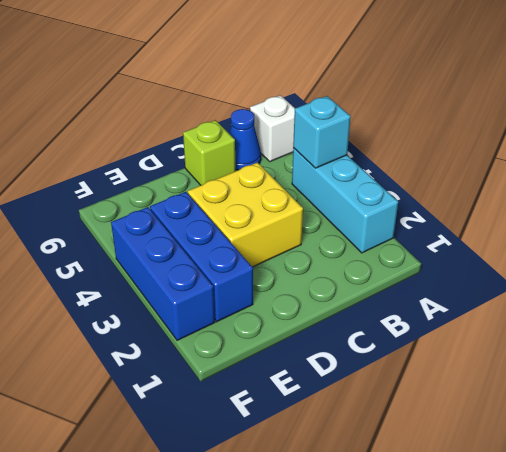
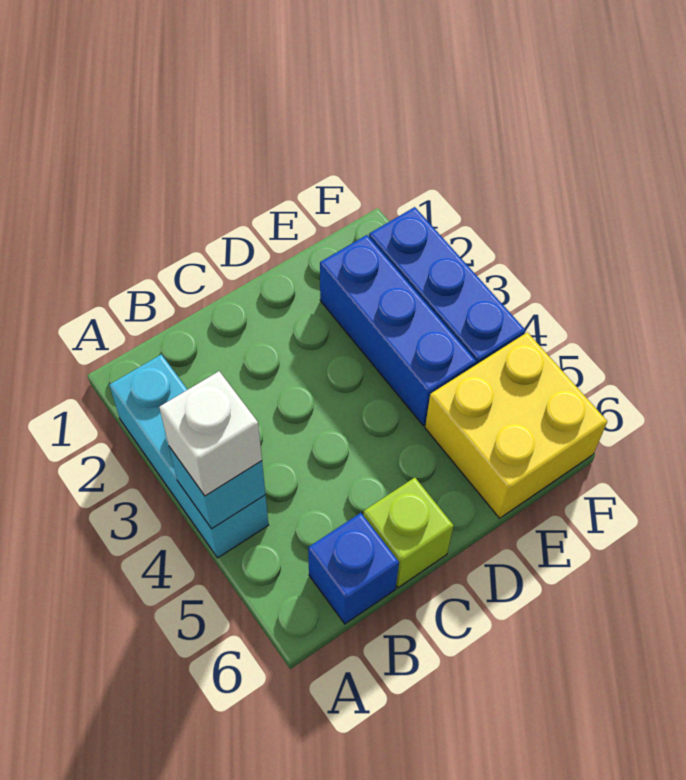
white brick A6 level 1 -> white brick A4 level 3
blue cone B6 level 1 -> blue brick B6 level 1
yellow brick C3:D4 level 1 -> yellow brick E5:F6 level 1

